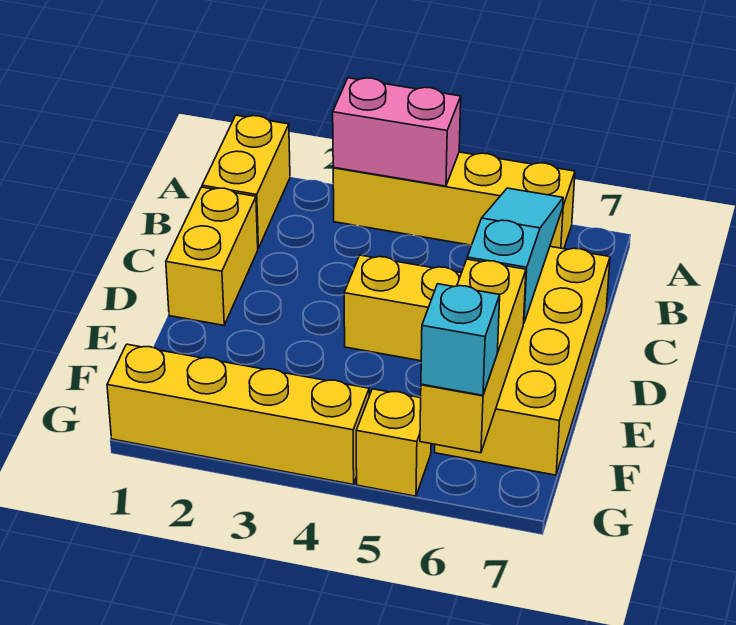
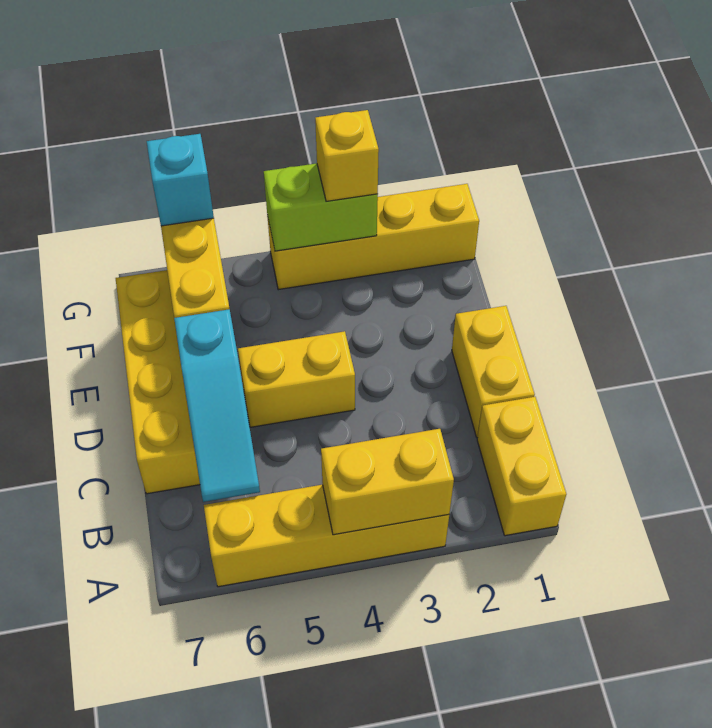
pink brick A3:A4 level 2 -> yellow brick A3:A4 level 2
none -> lime brick G3:G4 level 2
yellow brick G5 level 1 -> yellow brick G3 level 3

